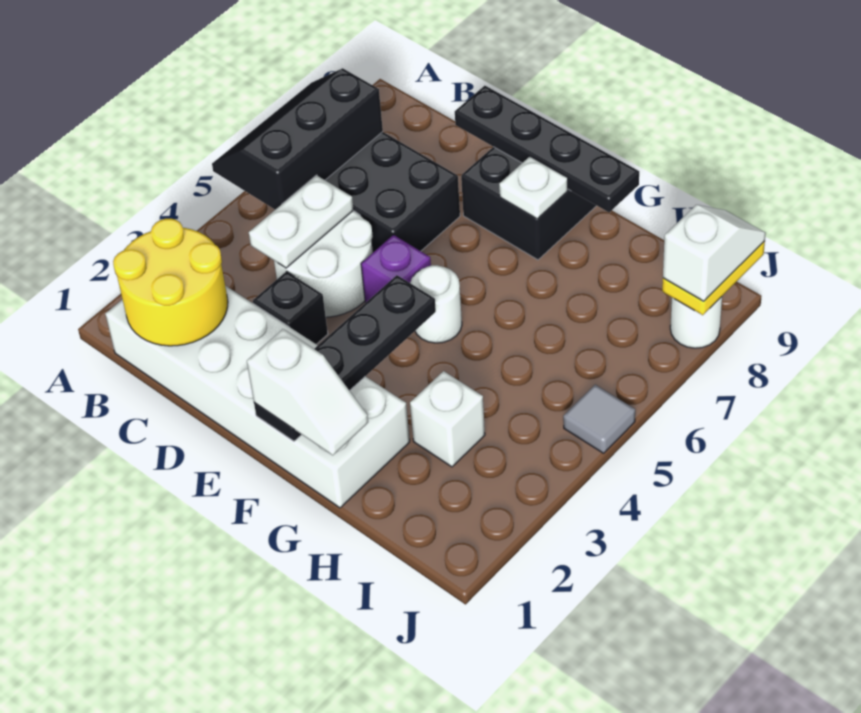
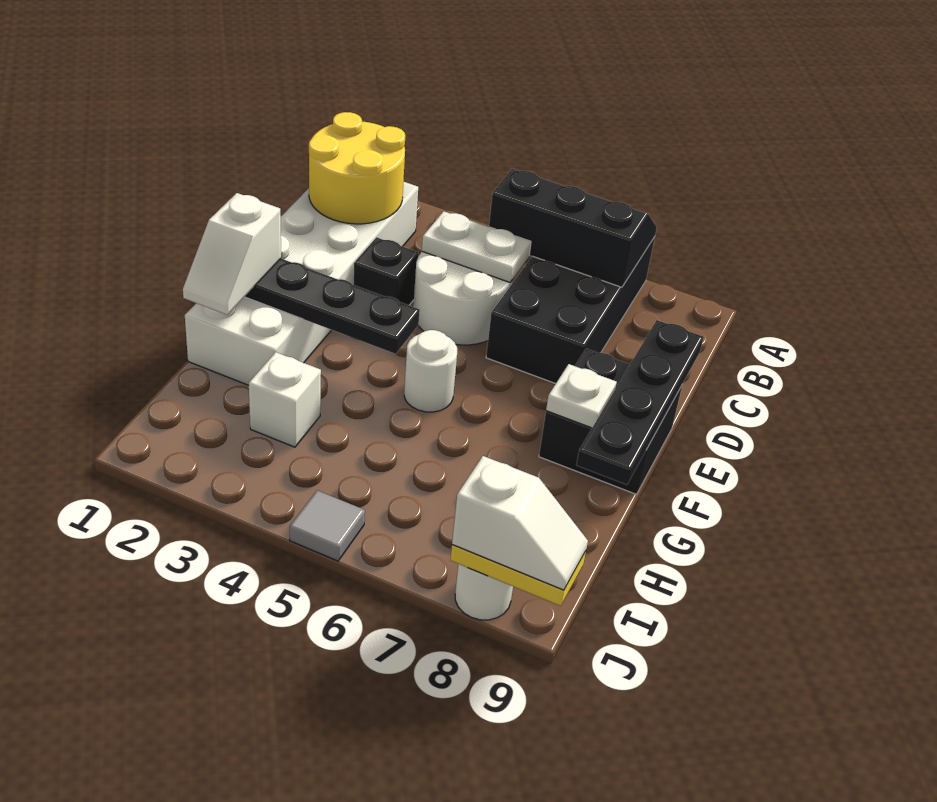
purple brick E5 level 1 -> none

